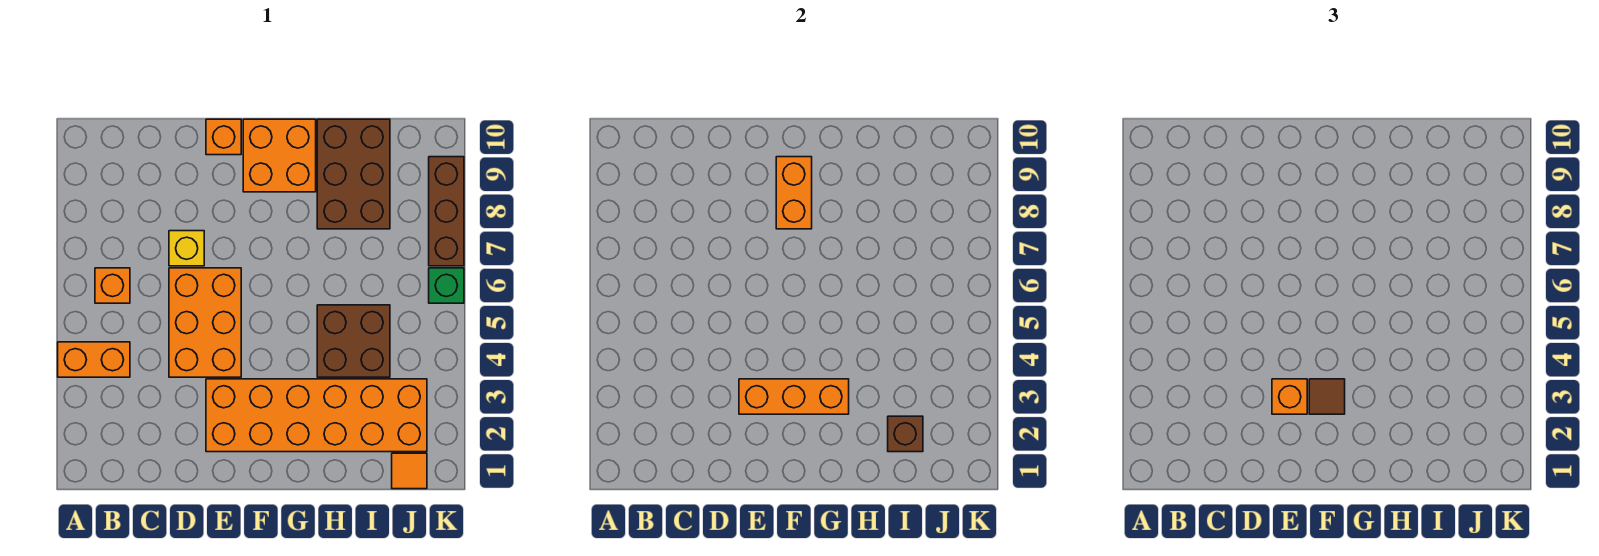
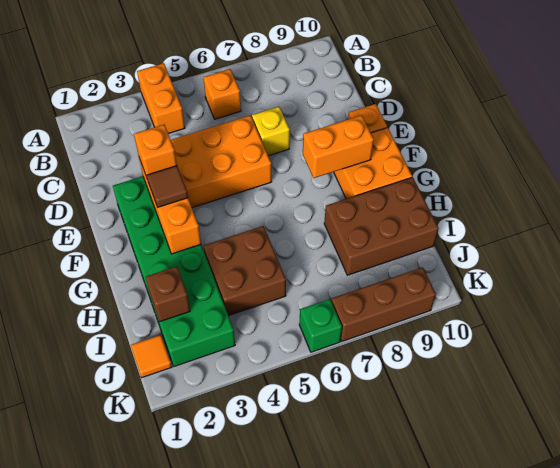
orange brick E2:J3 level 1 -> green brick E2:J3 level 1

